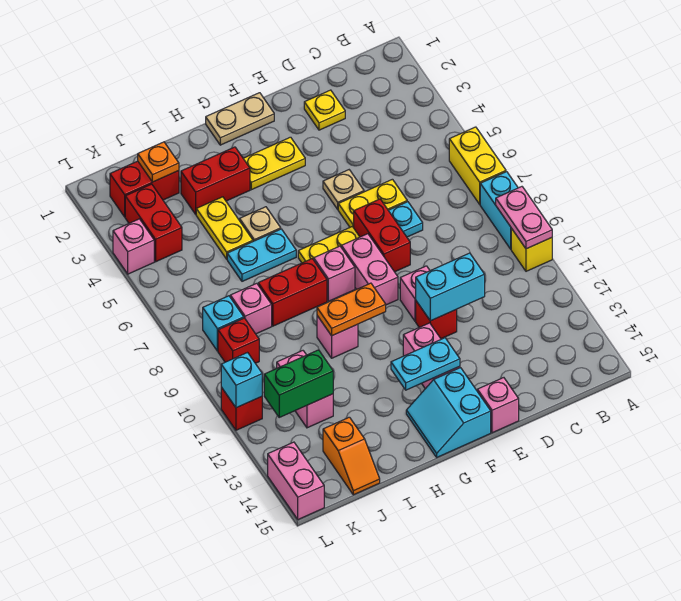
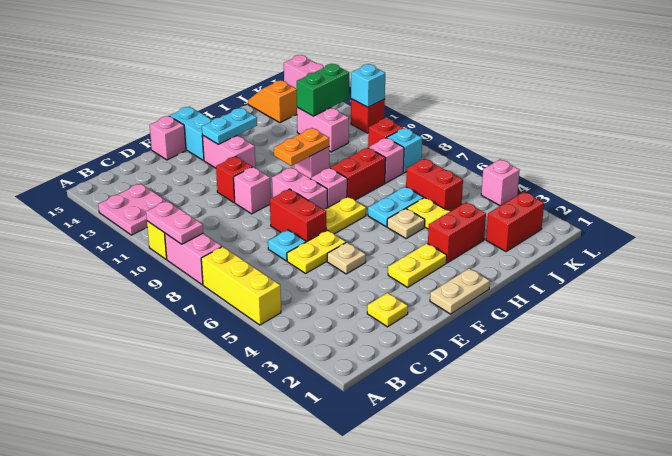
yellow brick A6:A7 level 1 -> yellow brick A5:A7 level 1
cyan brick A8:A9 level 1 -> pink brick A8:A9 level 1
none -> pink plate A12:B13 level 1
cyan brick D11:E11 level 2 -> none
orange plate J2 level 2 -> none
red brick K3:K4 level 1 -> red brick J5:J6 level 1

